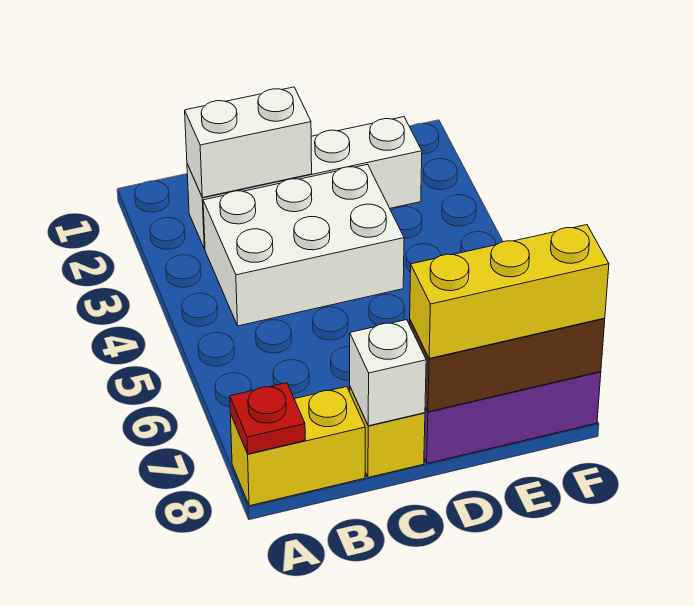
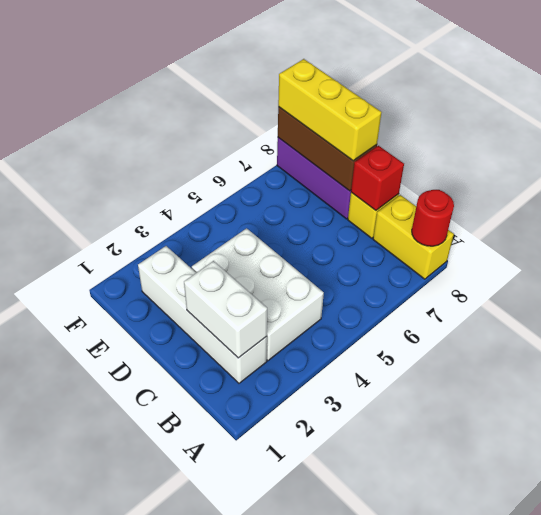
red plate A8 level 2 -> red round brick A8 level 2
white brick C8 level 2 -> red brick C8 level 2

